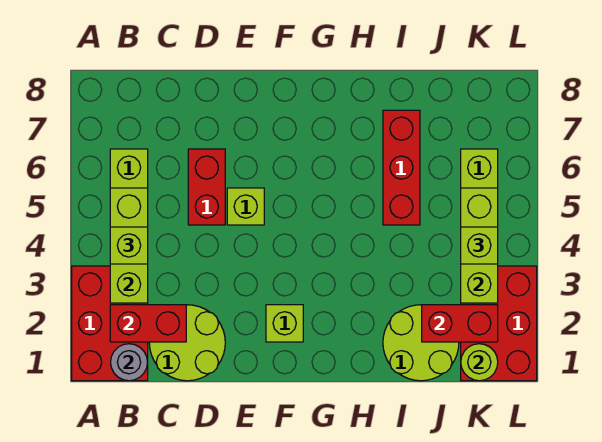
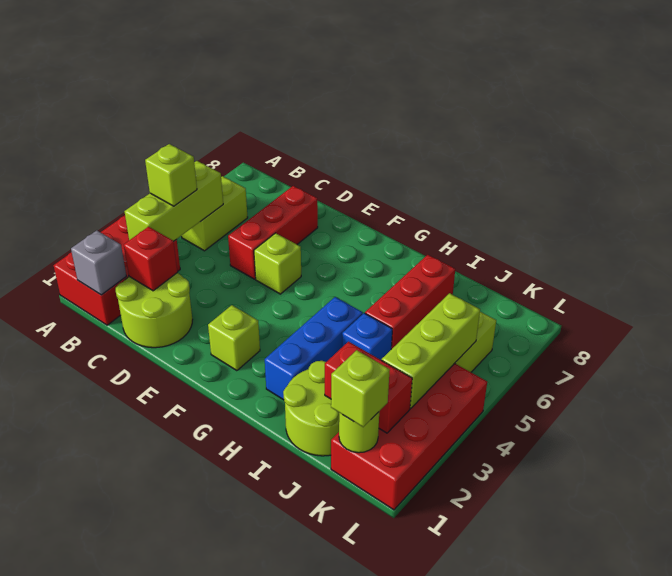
grey round brick B1 level 2 -> grey brick B1 level 2
red brick B2:C2 level 2 -> red brick C2 level 2
red brick D5:D6 level 1 -> red brick D5:D7 level 1
none -> blue brick H2:H4 level 1
none -> blue brick I4 level 1
red brick K1:L3 level 1 -> red brick K1:L4 level 1
lime brick K4 level 3 -> lime brick K1 level 3

